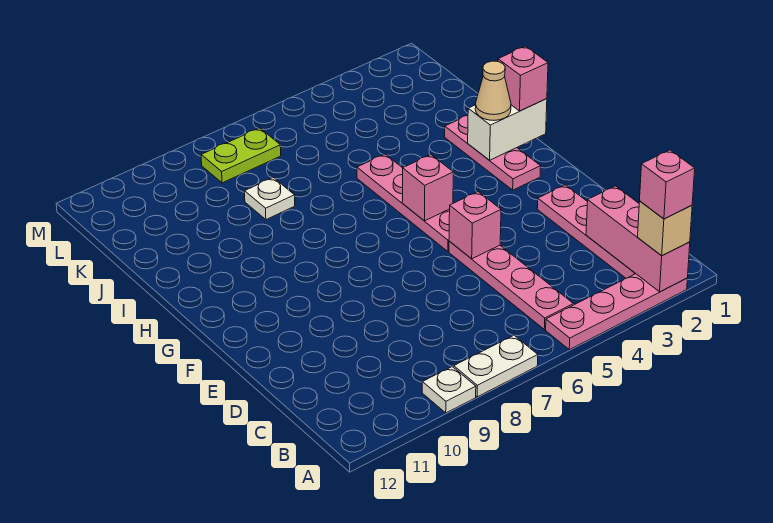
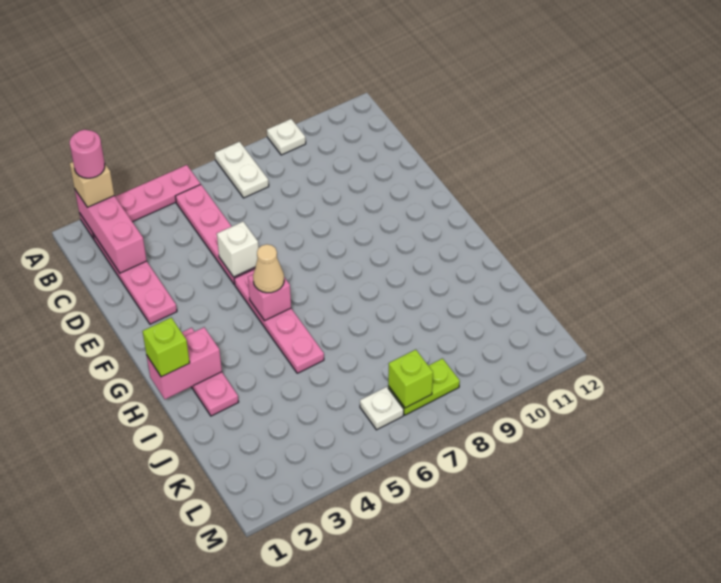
pink brick A2 level 4 -> pink round brick A2 level 4
white plate A7:A8 level 1 -> white plate A7:B7 level 1
pink brick E5 level 2 -> white brick E5 level 2
white brick H1:H2 level 2 -> pink brick H1:H2 level 2
pink brick H1 level 3 -> lime brick H1 level 3
tan cone H2 level 3 -> tan cone G5 level 3
white plate J8 level 1 -> white plate L6 level 1
none -> lime brick L7 level 2

